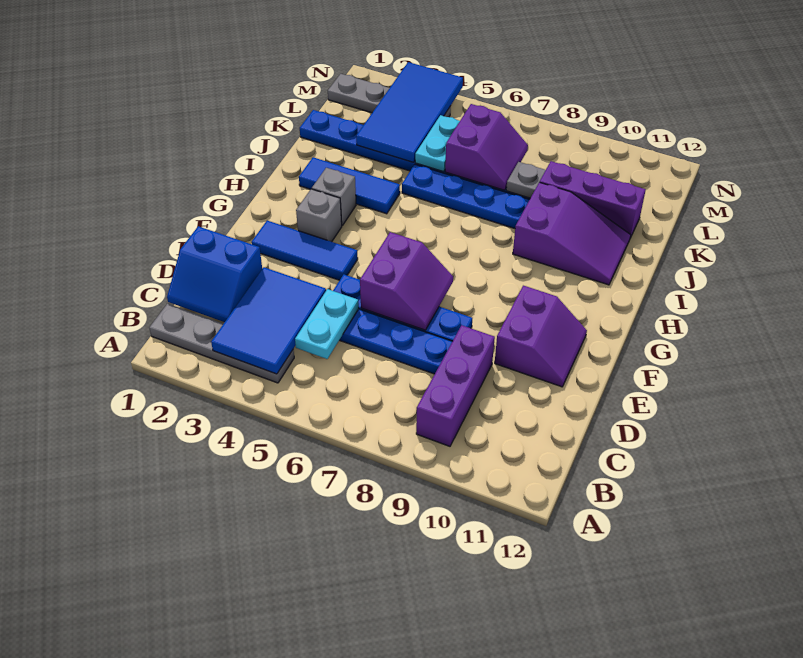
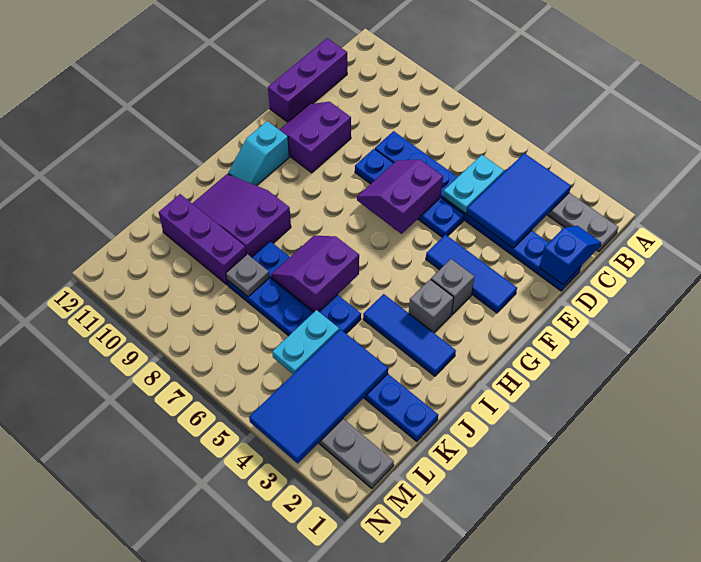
purple brick B9:D9 level 1 -> purple brick C12:E12 level 1
blue slope C1:D2 level 2 top D -> blue slope C1:D1 level 2 top D
none -> cyan slope G11:H11 level 1 top G
purple slope K6:L7 level 2 top 6 -> purple slope I6:J7 level 2 top 6

